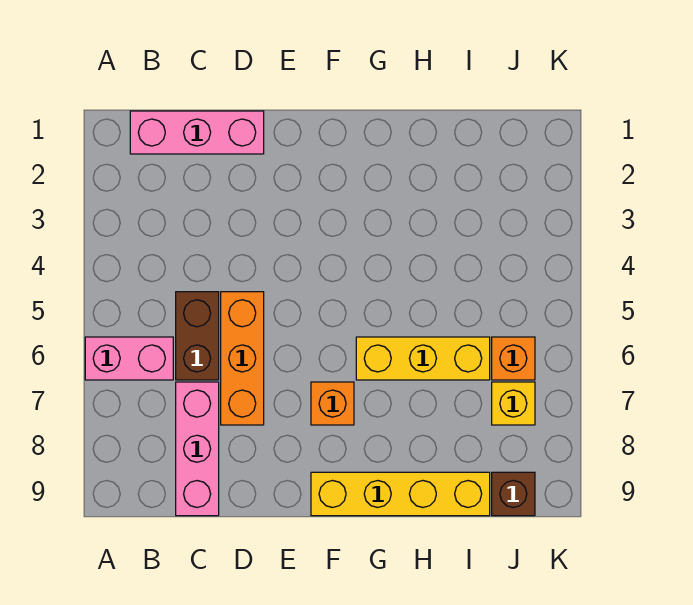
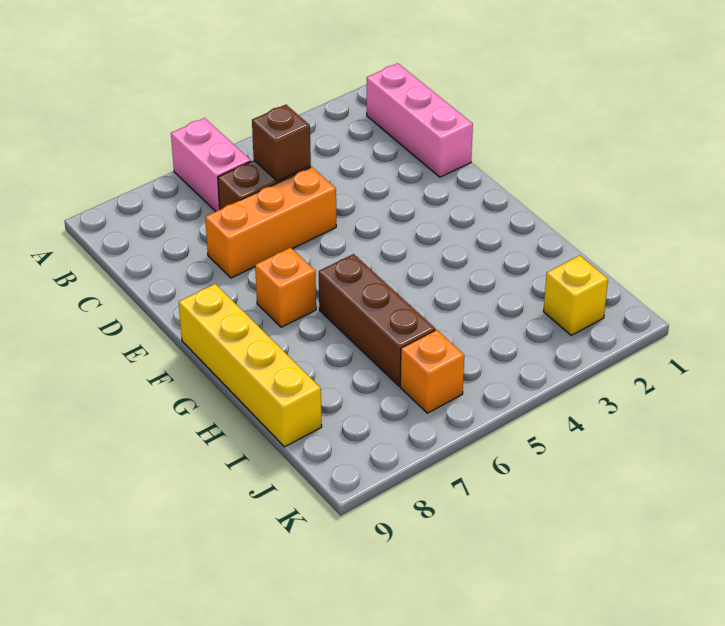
pink brick C7:C9 level 1 -> none
yellow brick G6:I6 level 1 -> brown brick G6:I6 level 1
yellow brick J7 level 1 -> yellow brick J2 level 1
brown brick J9 level 1 -> brown brick C5 level 2

